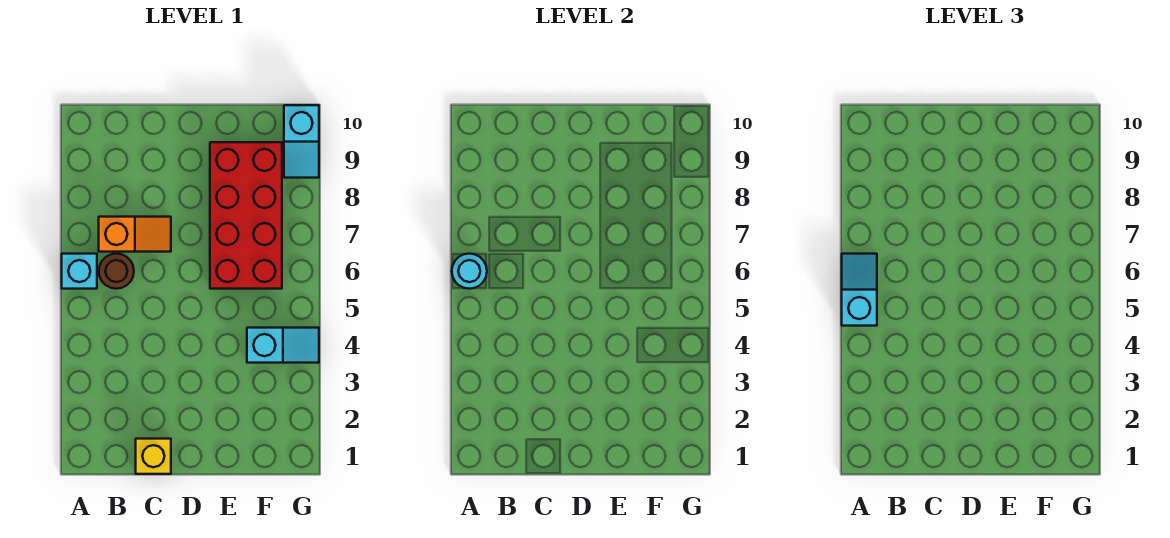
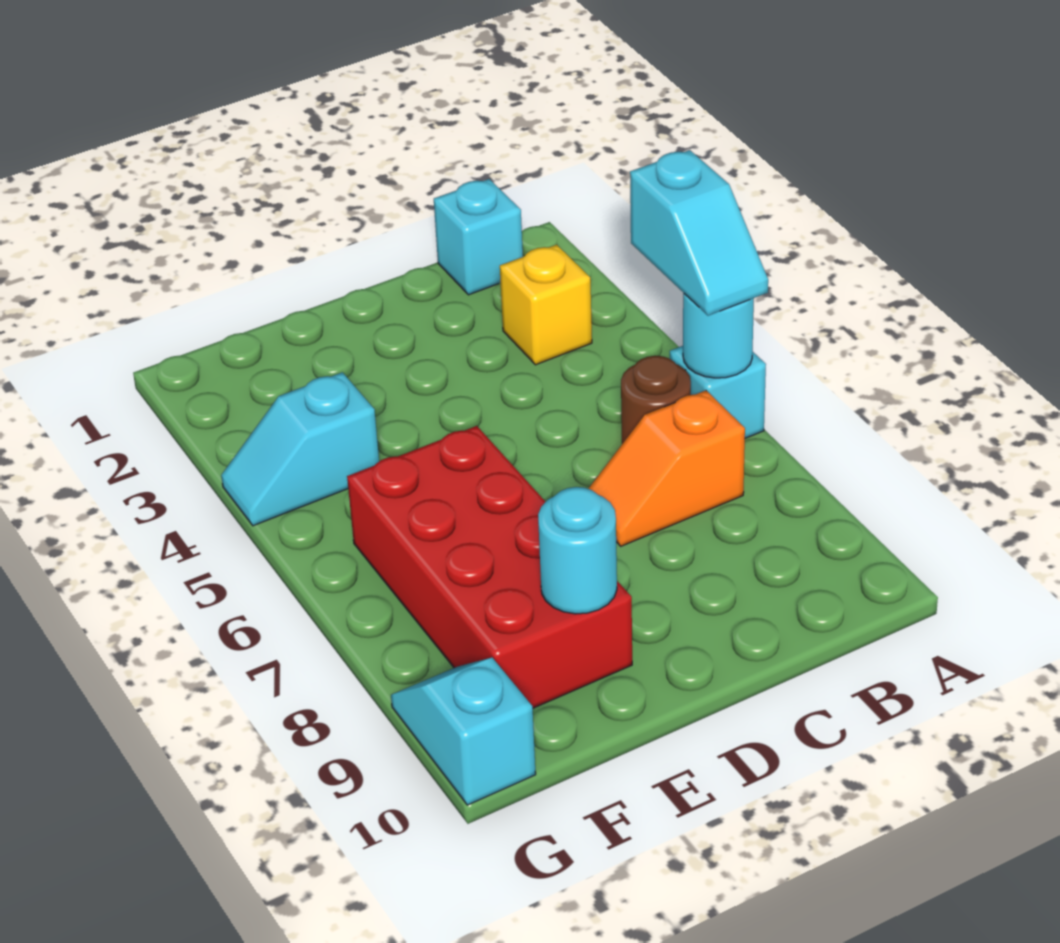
none -> cyan brick B1 level 1
yellow brick C1 level 1 -> yellow brick B3 level 1
none -> cyan round brick E9 level 2

